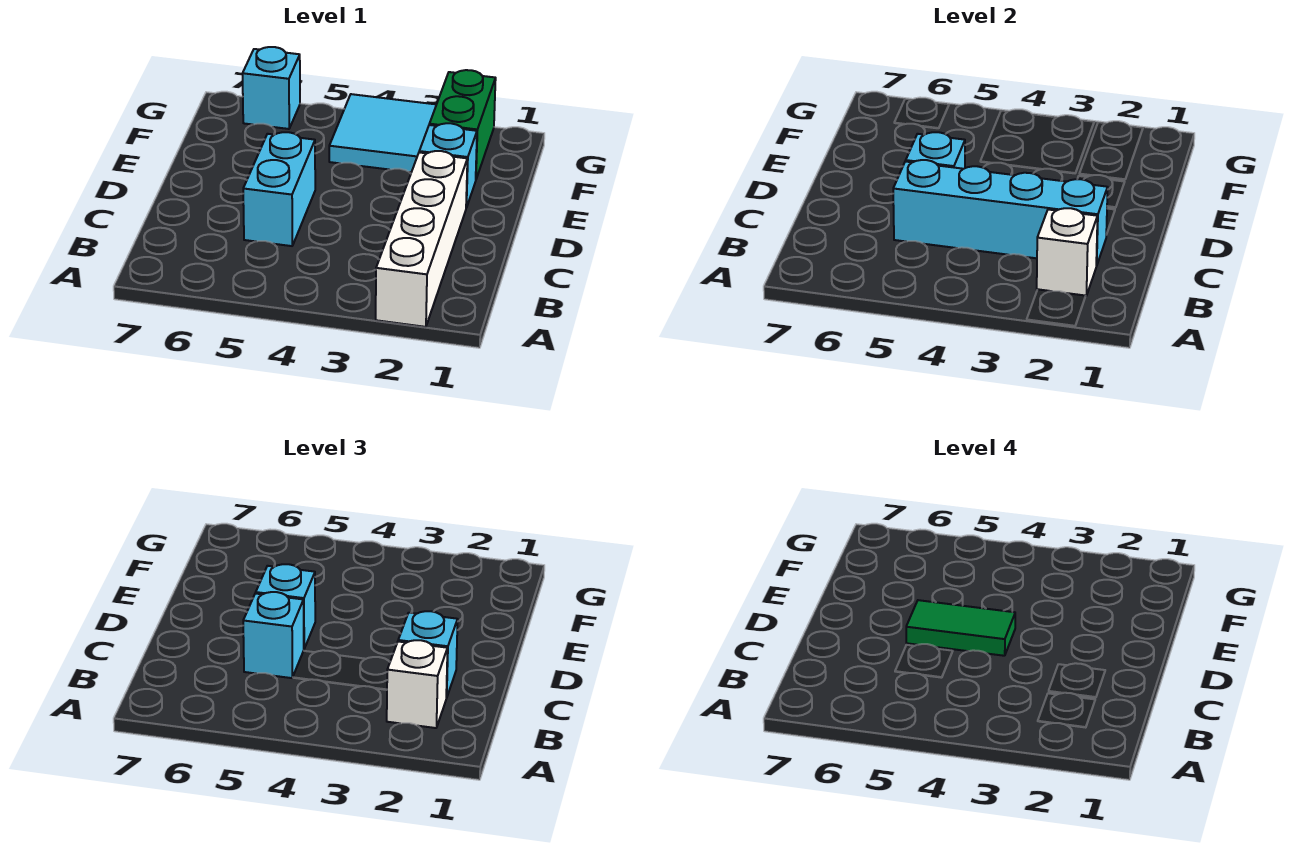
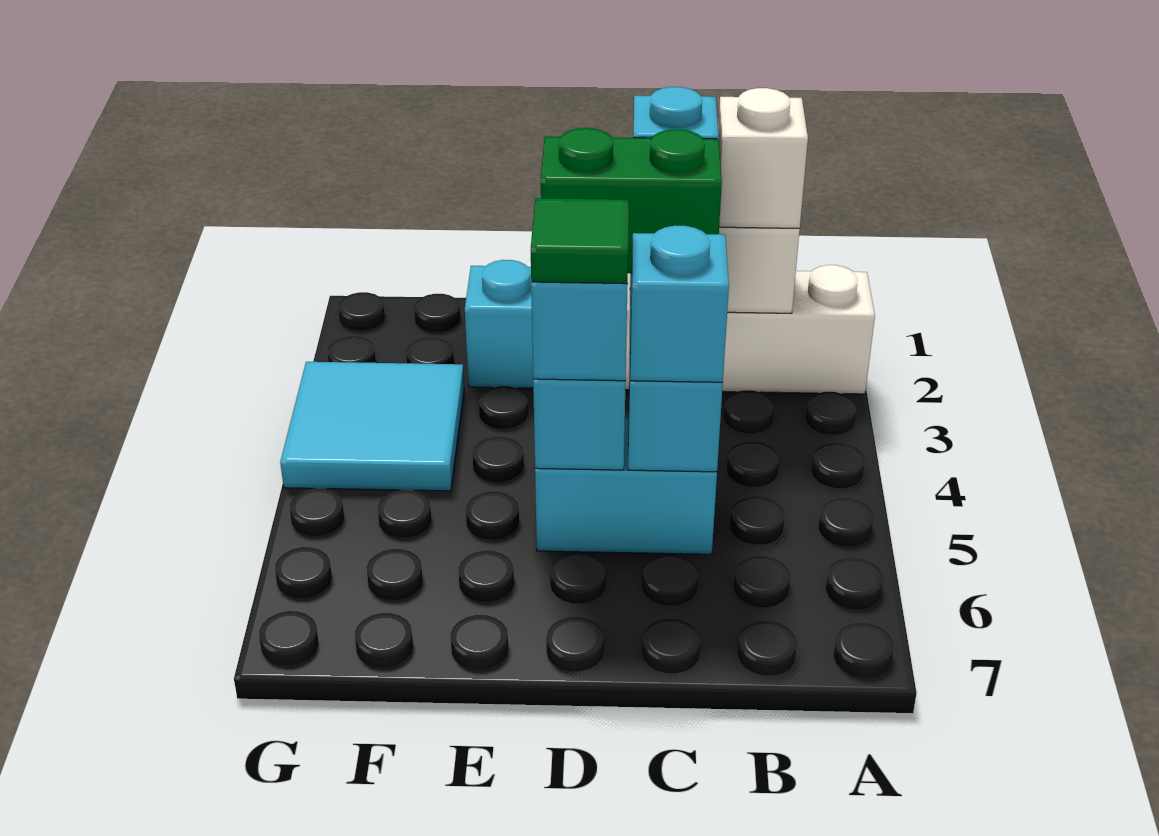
green tile D4:D5 level 4 -> green tile D5 level 4
green brick F2:G2 level 1 -> green brick C3:D3 level 3
cyan brick G6 level 1 -> none

